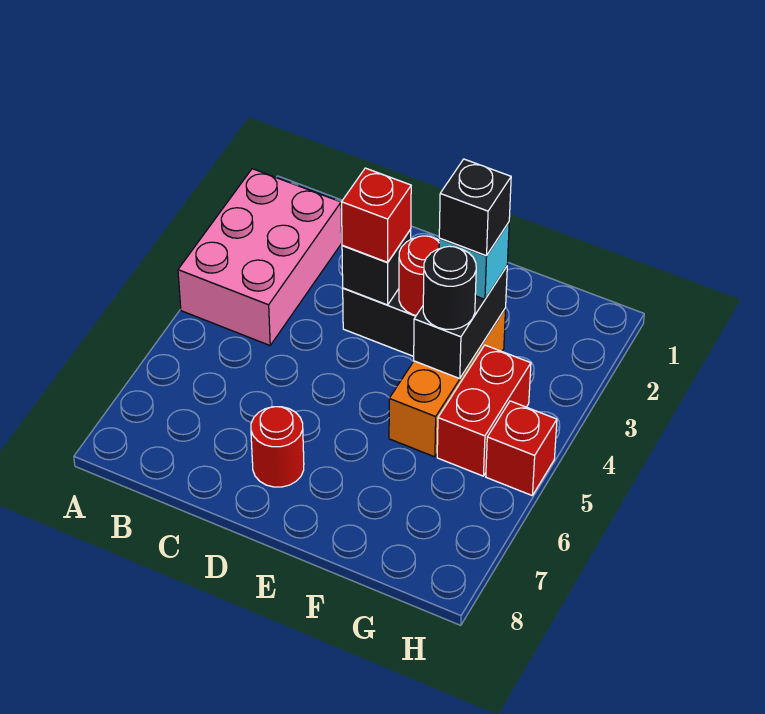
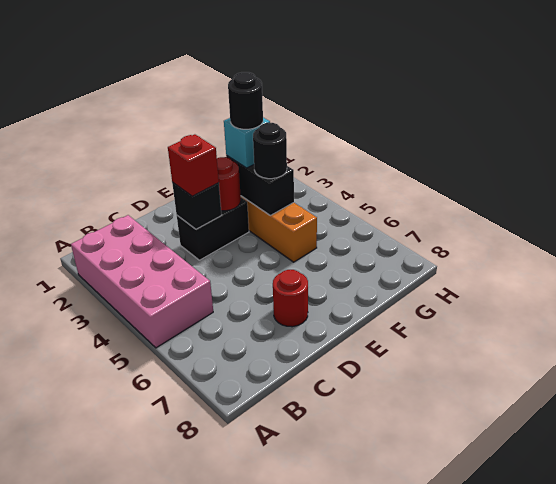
pink brick A2:B4 level 1 -> pink brick A2:B5 level 1
black brick F3 level 4 -> black round brick F3 level 4
red brick G4:G5 level 1 -> none
red brick H5 level 1 -> none

